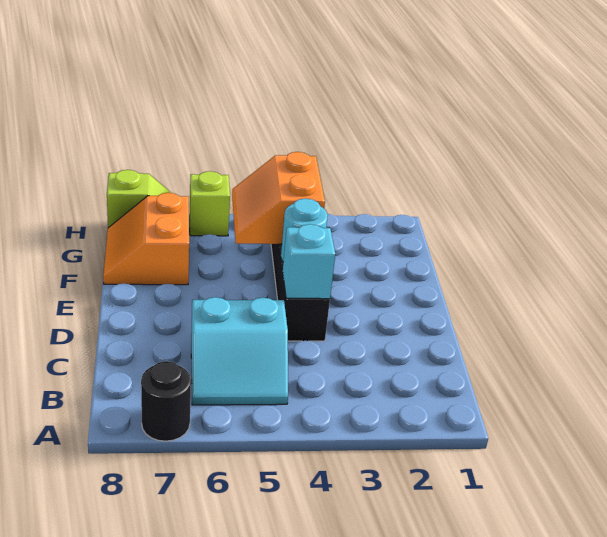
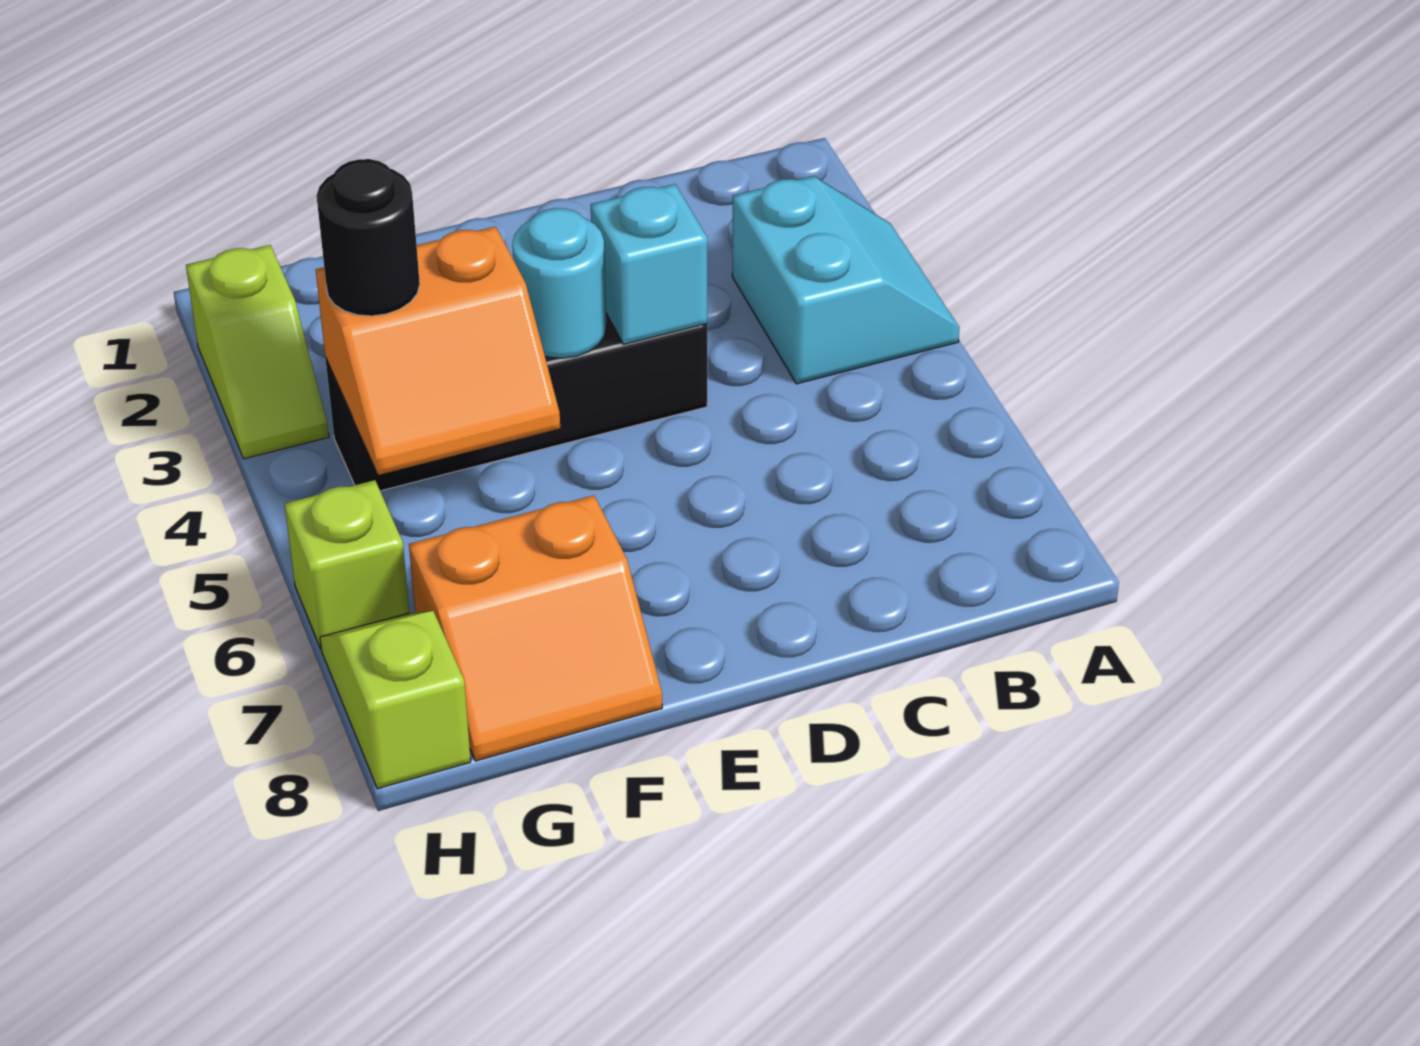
black round brick A7 level 1 -> black round brick G4 level 3
cyan slope B5:C6 level 1 top C -> cyan slope A3:B4 level 1 top B
none -> lime slope H2:H3 level 1 top 2

